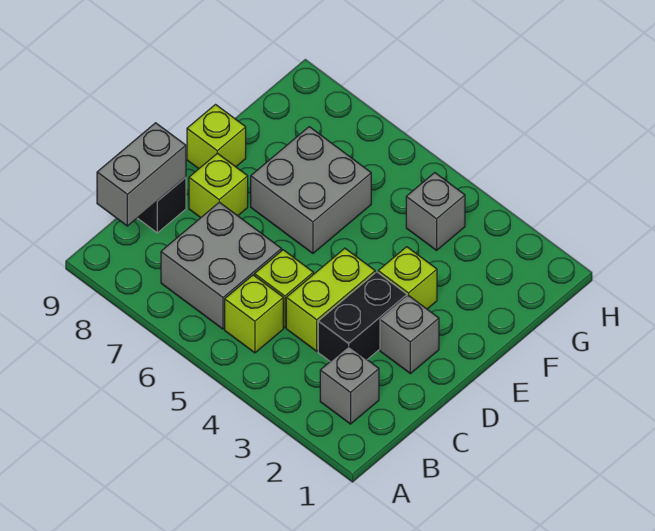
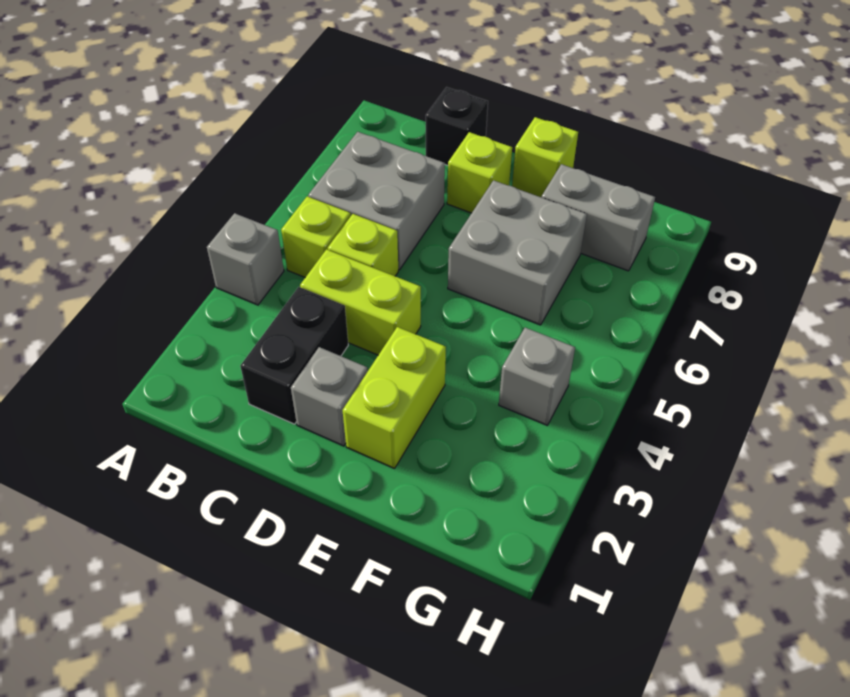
grey brick B2 level 1 -> grey brick A4 level 1
grey brick B9:C9 level 2 -> grey brick F8:G8 level 1
black brick C3:D3 level 1 -> black brick C2:C3 level 1
lime brick E3 level 1 -> lime brick E2:E3 level 1

